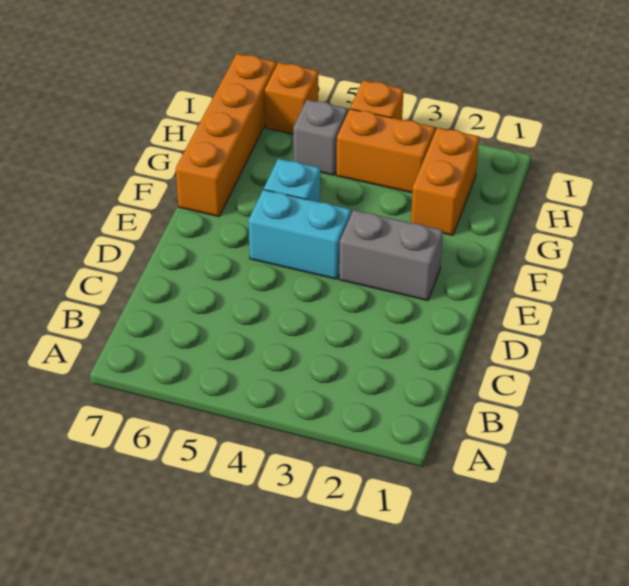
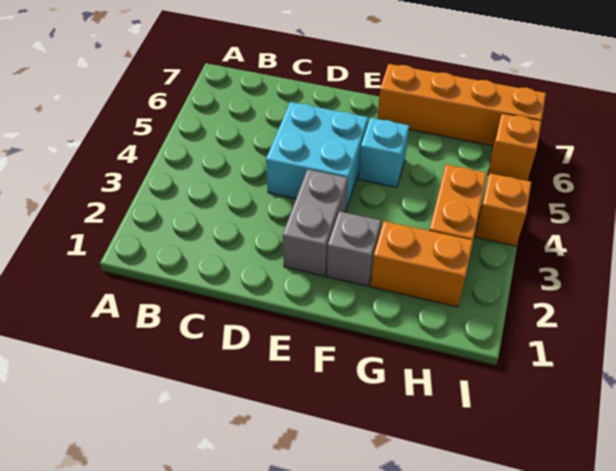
cyan brick E4:E5 level 1 -> cyan brick D4:E5 level 1
grey brick H5 level 1 -> grey brick F2 level 1

